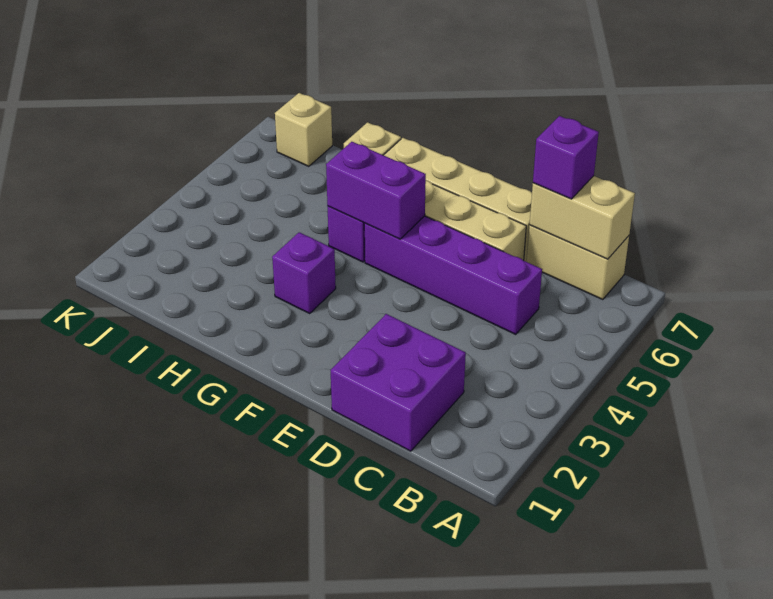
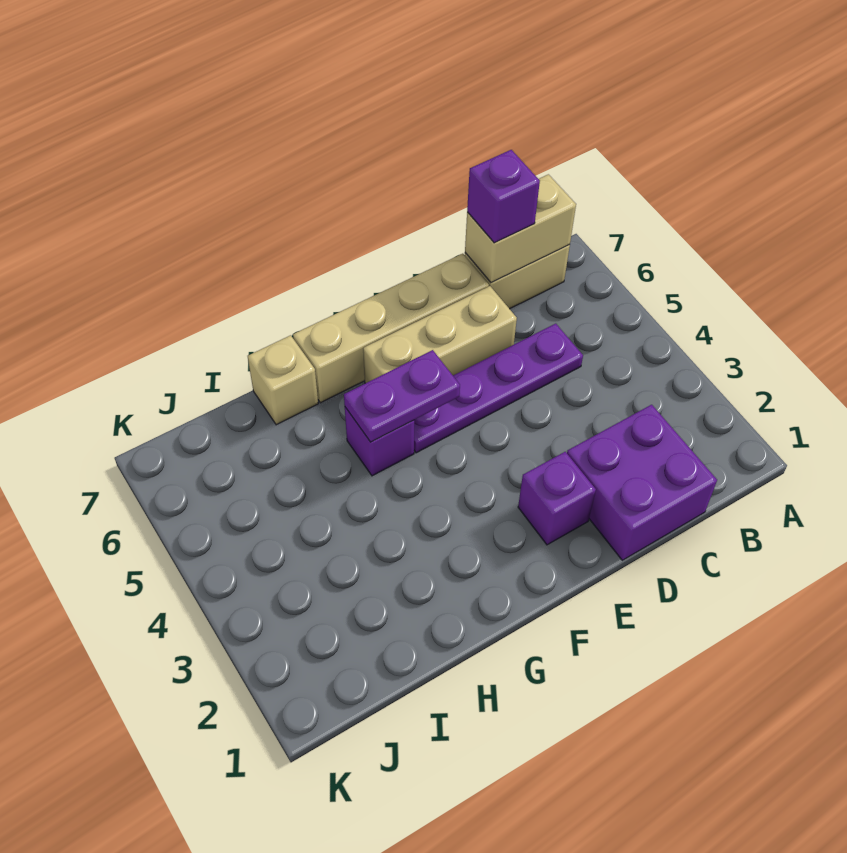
purple brick C5:F5 level 1 -> purple plate C5:F5 level 1
purple brick F5:G5 level 2 -> purple plate F5:G5 level 2
purple brick G3 level 1 -> purple brick E2 level 1
tan brick J7 level 1 -> none

